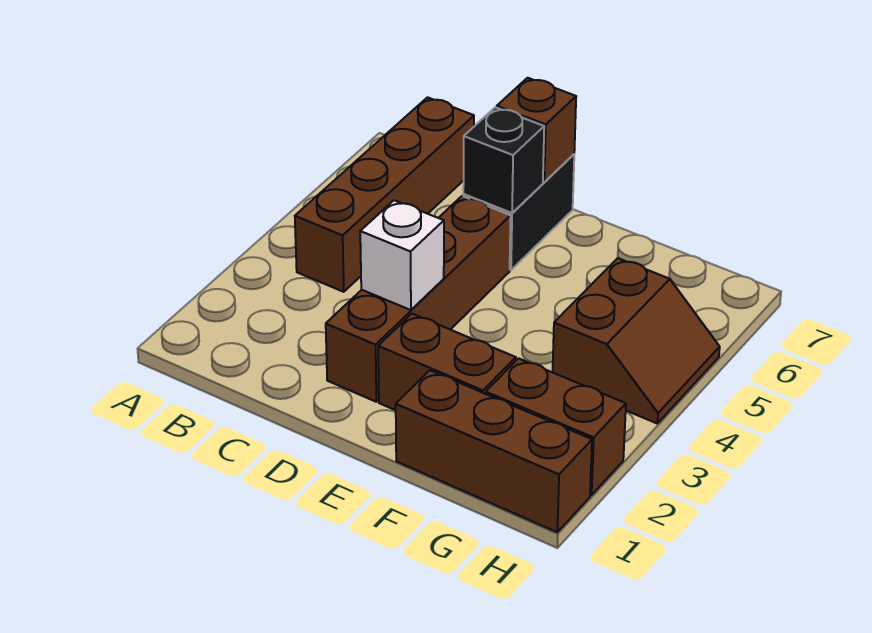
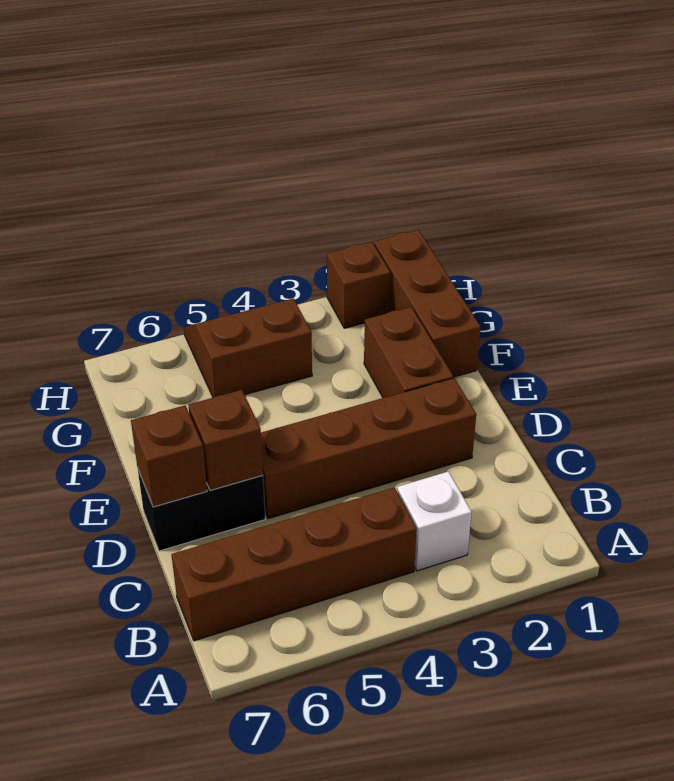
white brick D3 level 2 -> white brick B3 level 1
black brick D6 level 2 -> brown brick D6 level 2
brown brick G2:H2 level 1 -> brown brick H2 level 1

